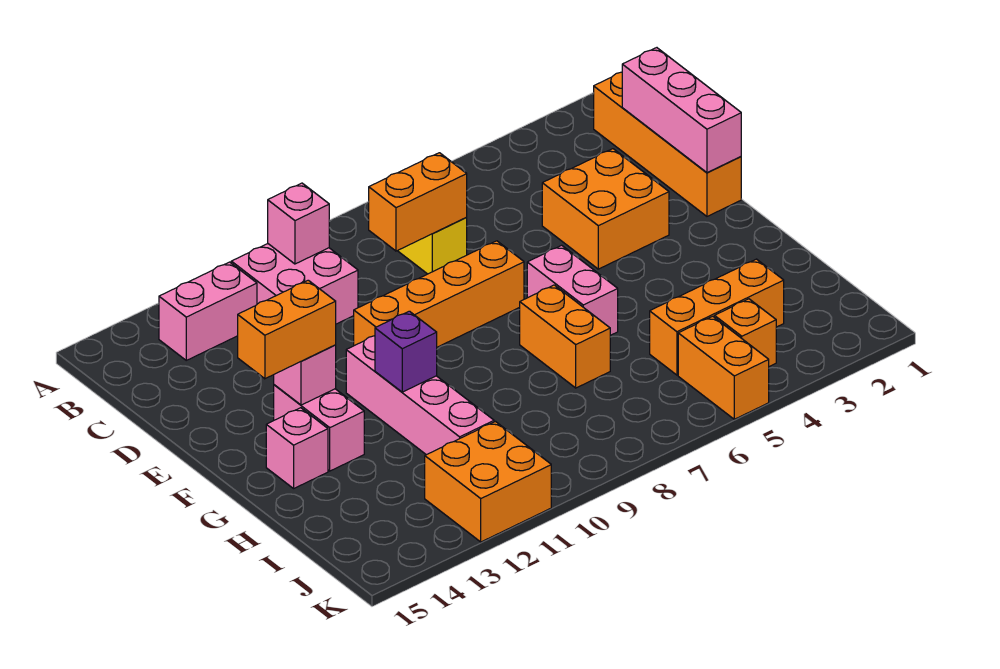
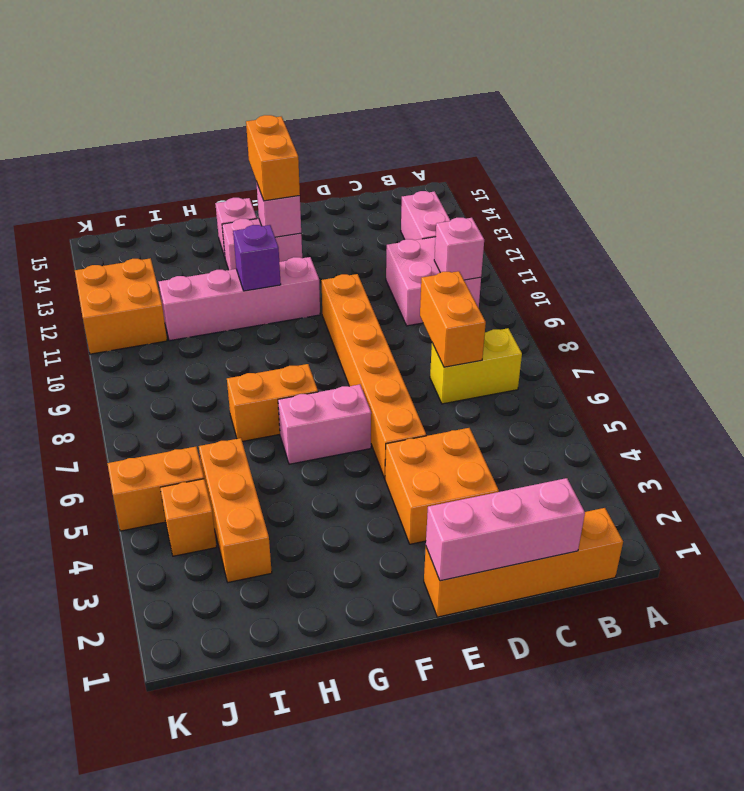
orange brick E7:E10 level 1 -> orange brick E5:E10 level 1

